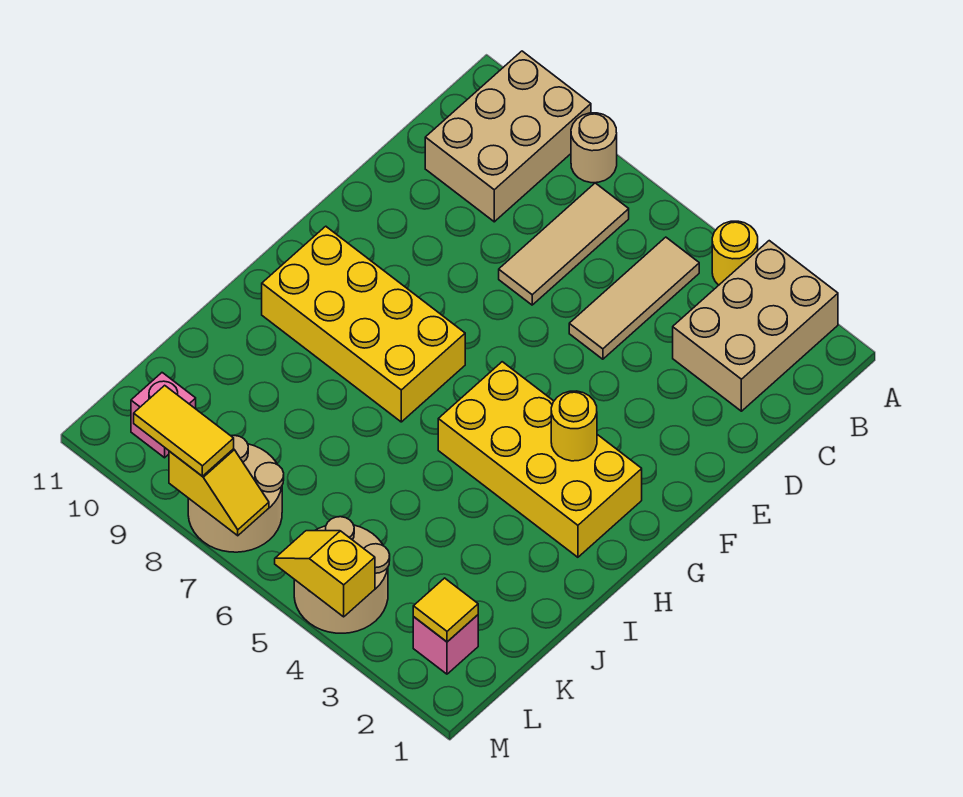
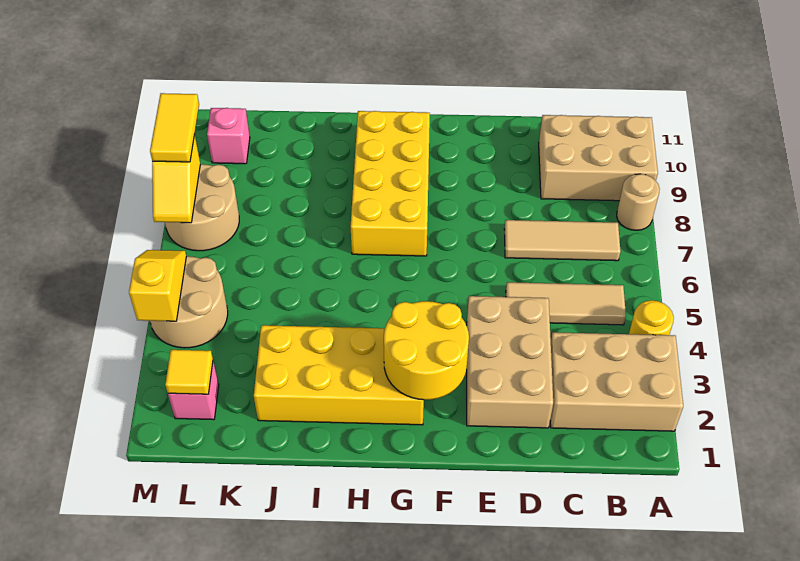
none -> tan brick D2:E4 level 1
yellow brick G2:H5 level 1 -> yellow brick G2:J3 level 1
yellow round brick G3 level 2 -> yellow round brick F2:G3 level 2

